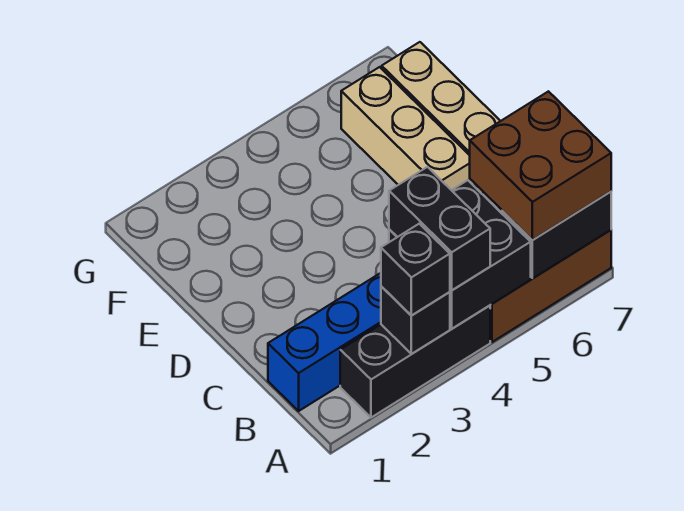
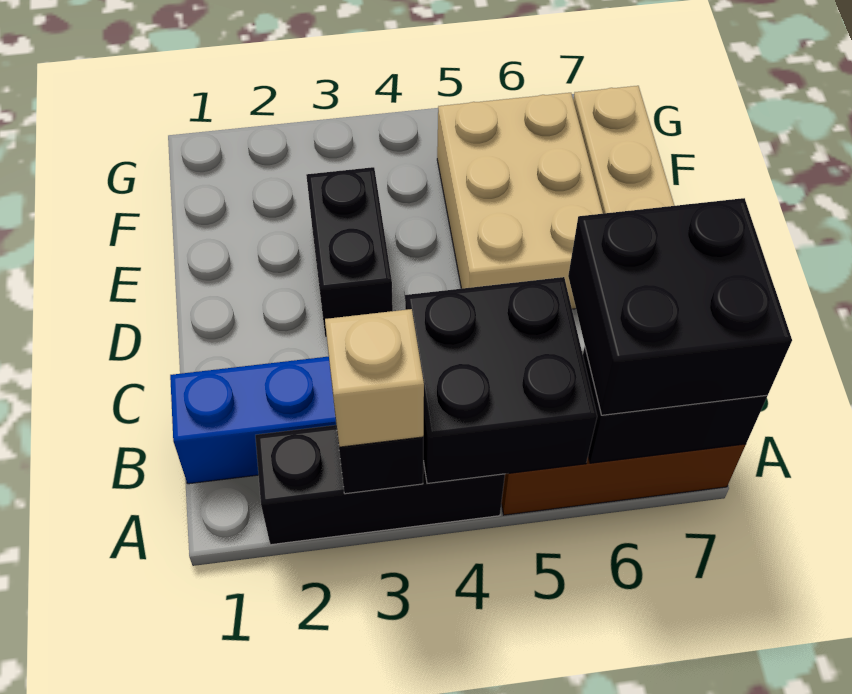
black brick A3 level 3 -> tan brick A3 level 3
black brick A4:B4 level 3 -> black brick D3:E3 level 1
brown brick A6:B7 level 3 -> black brick A6:B7 level 3
tan brick D6:F6 level 1 -> tan brick D5:F6 level 1

